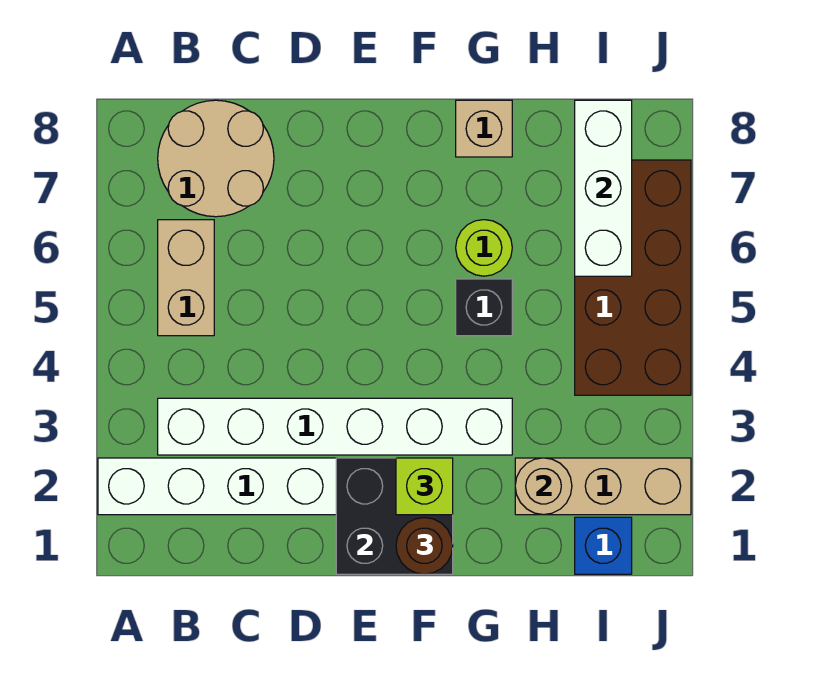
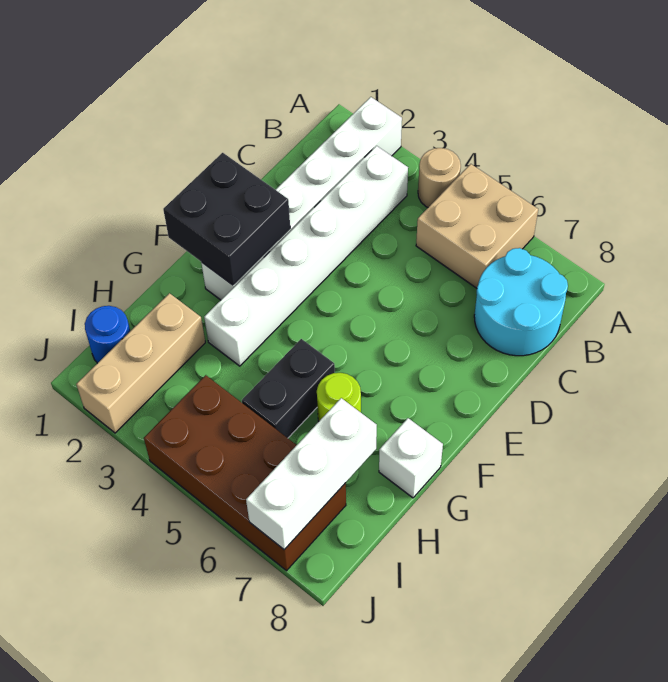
tan brick B5:B6 level 1 -> tan brick A5:B6 level 1
tan round brick B7:C8 level 1 -> cyan round brick B7:C8 level 1
brown round brick F1 level 3 -> none
lime brick F2 level 3 -> none
black brick G5 level 1 -> black brick G5:H5 level 1
tan brick G8 level 1 -> white brick G8 level 1
tan round brick H2 level 2 -> tan round brick A4 level 1
blue brick I1 level 1 -> blue round brick I1 level 1
white brick I6:I8 level 2 -> white brick H7:J7 level 2

